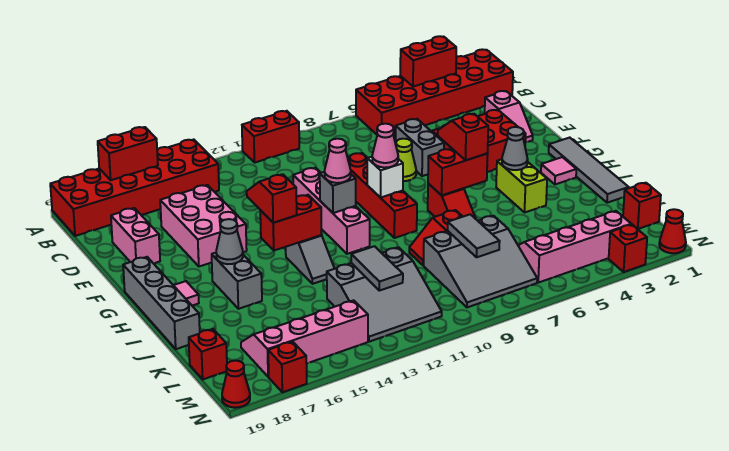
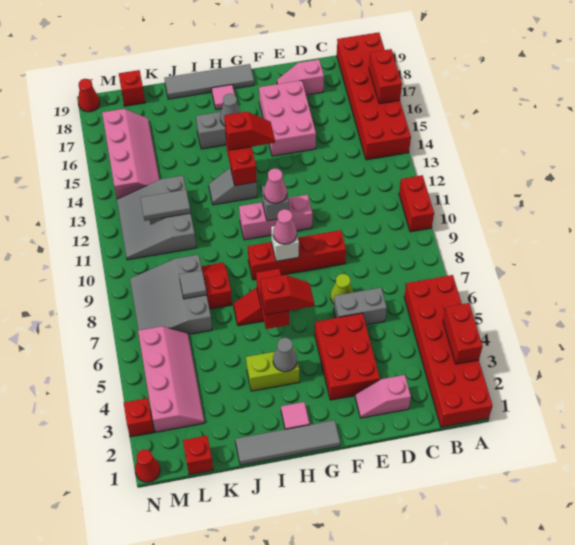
pink brick D15:F16 level 1 -> pink brick E15:F17 level 1
pink brick D18:E18 level 1 -> pink slope D18:E18 level 1 top D
pink brick E11:H11 level 1 -> pink brick F11:H11 level 1
grey brick G19:J19 level 1 -> grey tile G19:J19 level 1
grey tile K8:L8 level 2 -> grey tile K8 level 2
red brick N17 level 1 -> none

